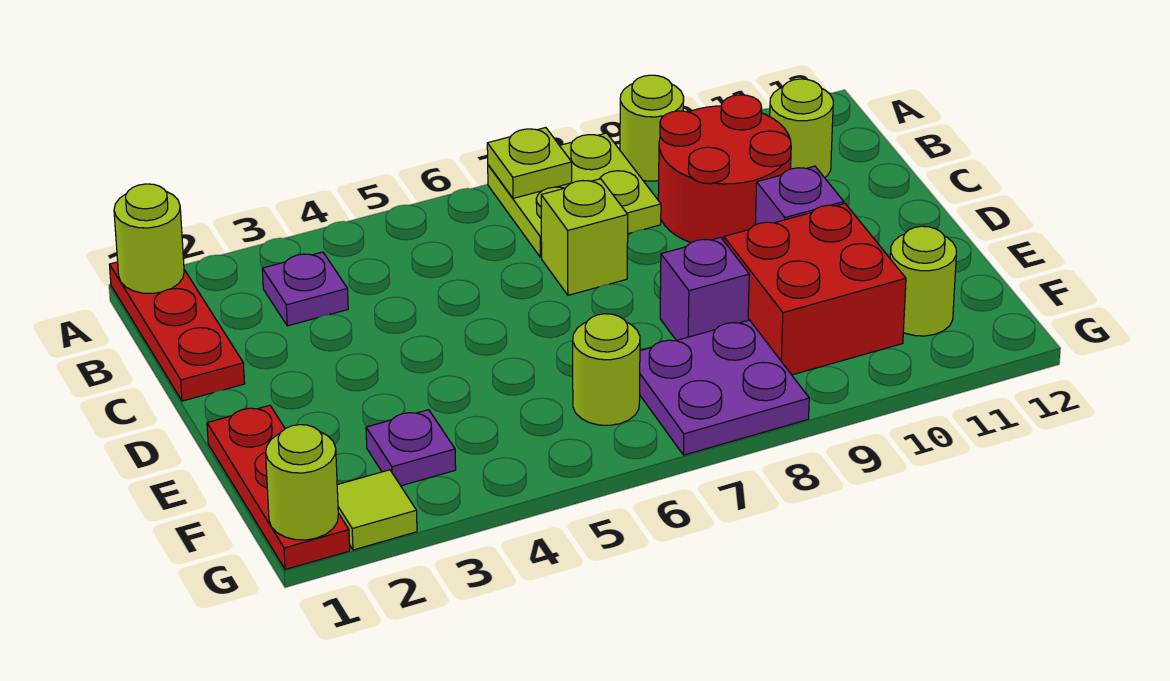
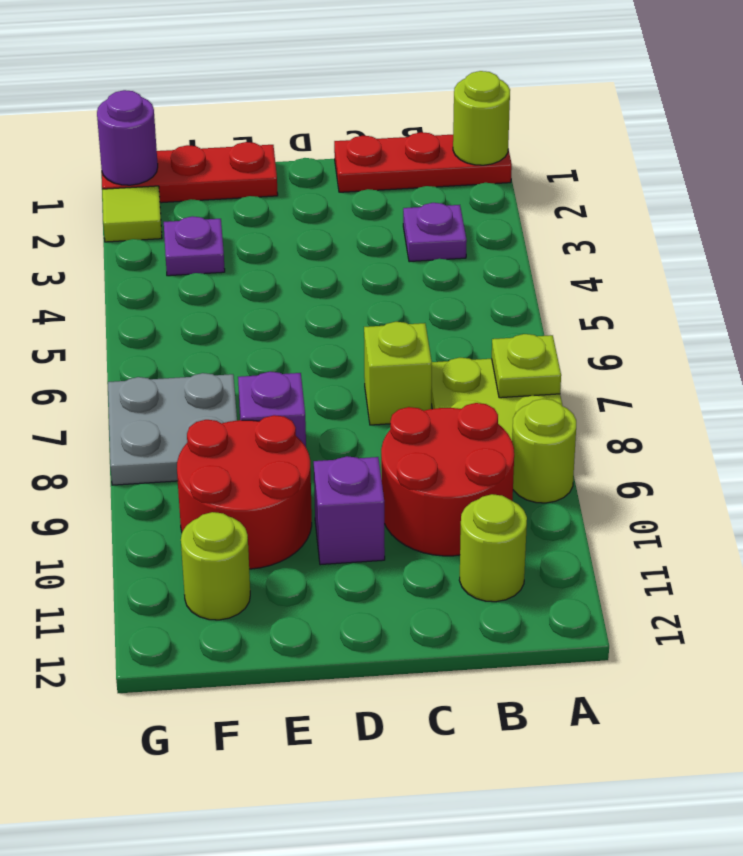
red brick E9:F10 level 1 -> red round brick E9:F10 level 1
lime round brick F6 level 1 -> none
purple plate F7:G8 level 1 -> grey plate F7:G8 level 1
lime round brick G1 level 2 -> purple round brick G1 level 2

